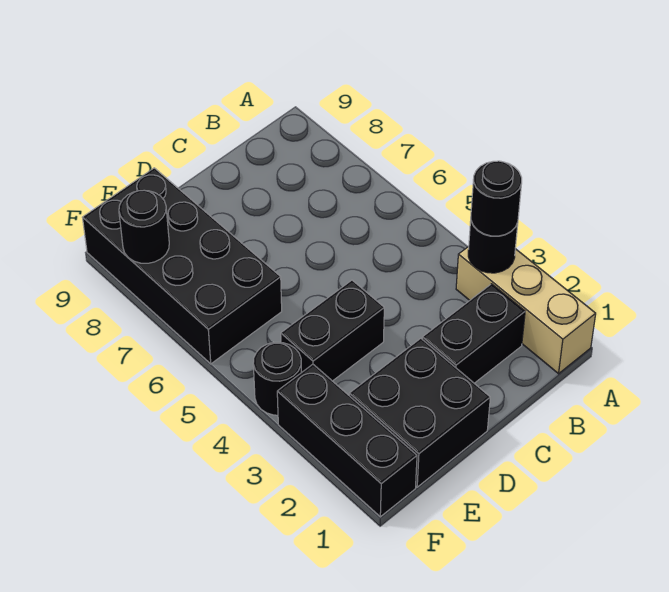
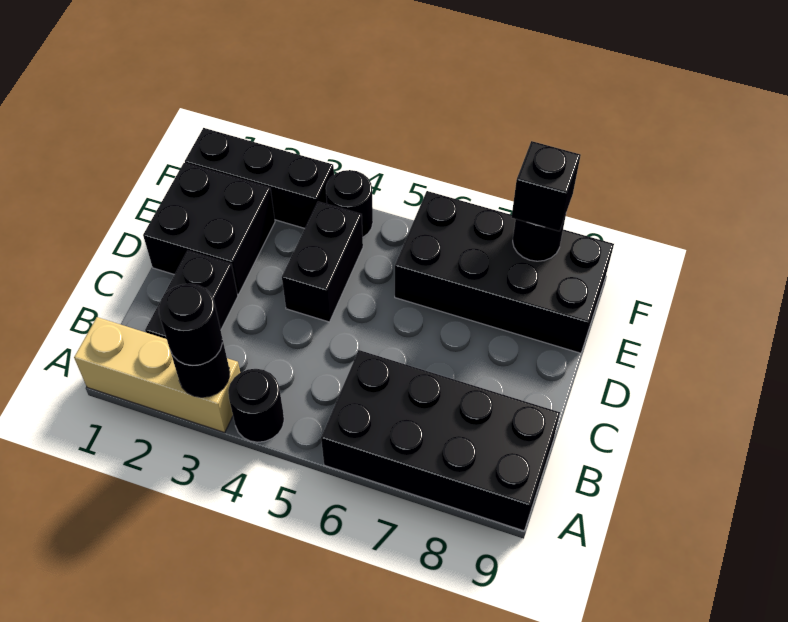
none -> black round brick A4 level 1
none -> black brick A6:B9 level 1
none -> black brick F8 level 3

